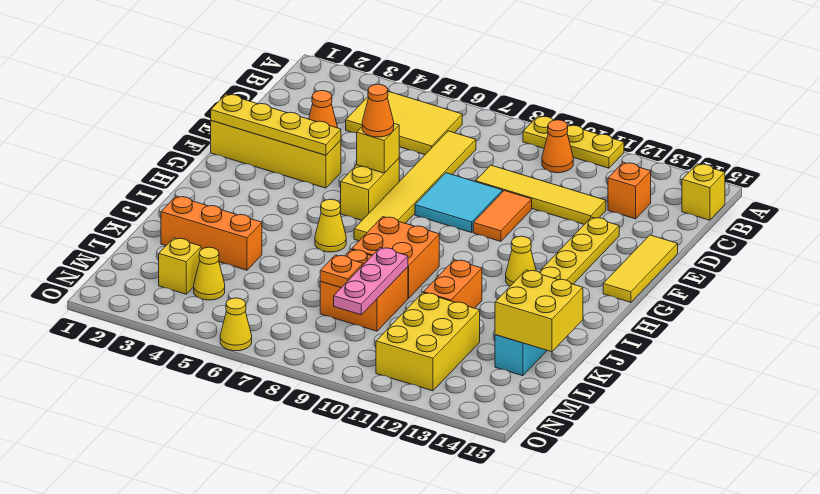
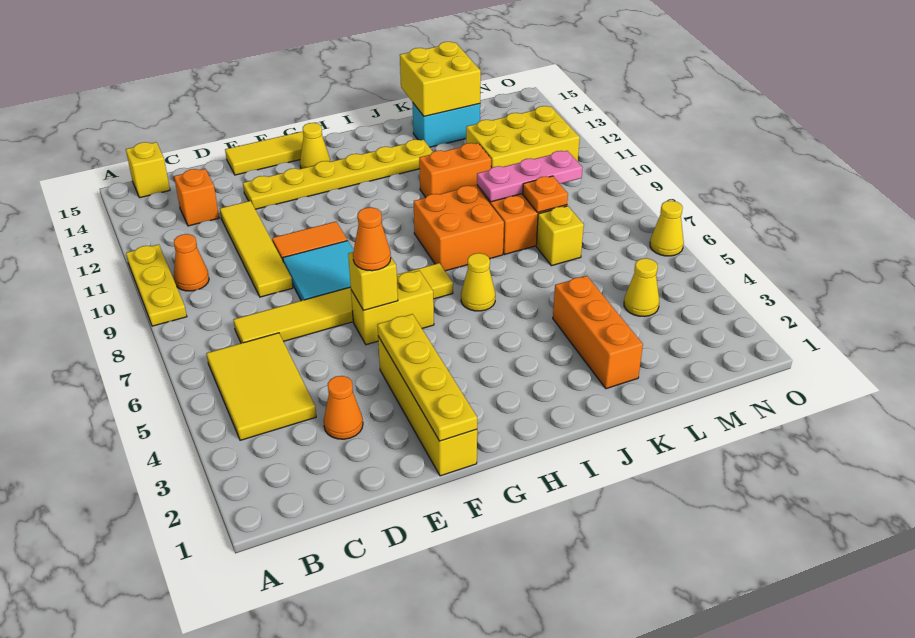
yellow cone H12 level 1 -> yellow cone G14 level 1
yellow brick M3 level 1 -> yellow brick L7 level 1

